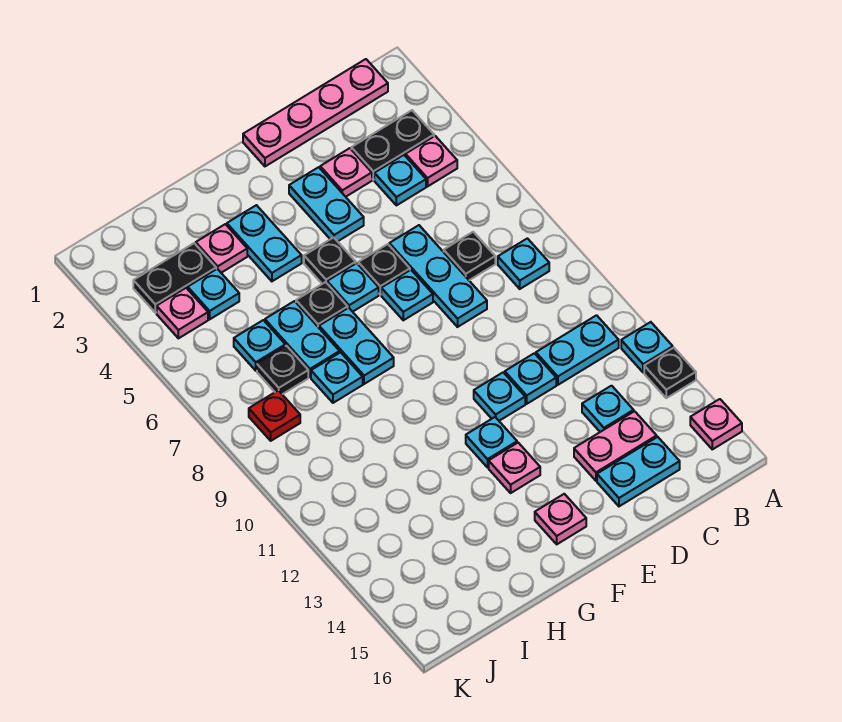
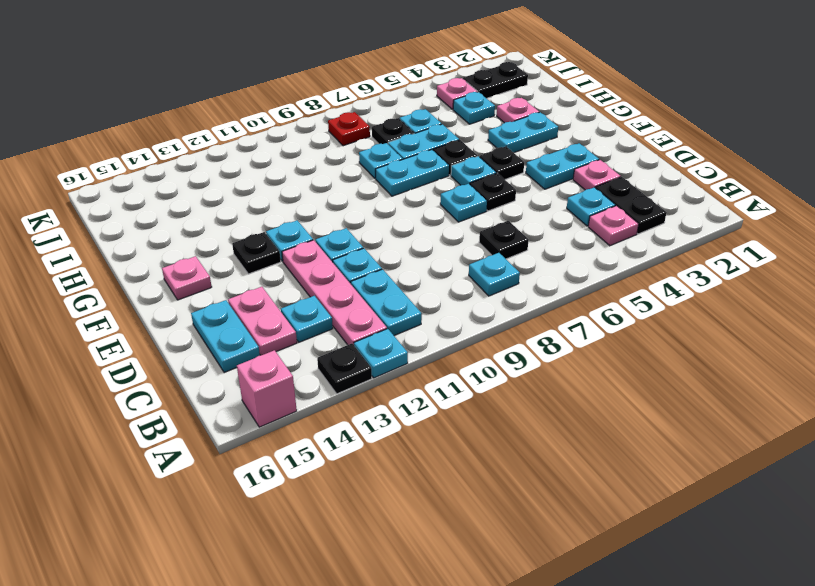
pink plate A15 level 1 -> pink brick A15 level 1
pink plate B1:E1 level 1 -> pink plate B12:E12 level 1
cyan plate D6:D8 level 1 -> none
pink plate F13 level 1 -> black plate F13 level 1
black plate I3:J3 level 1 -> black plate J2:J3 level 1

